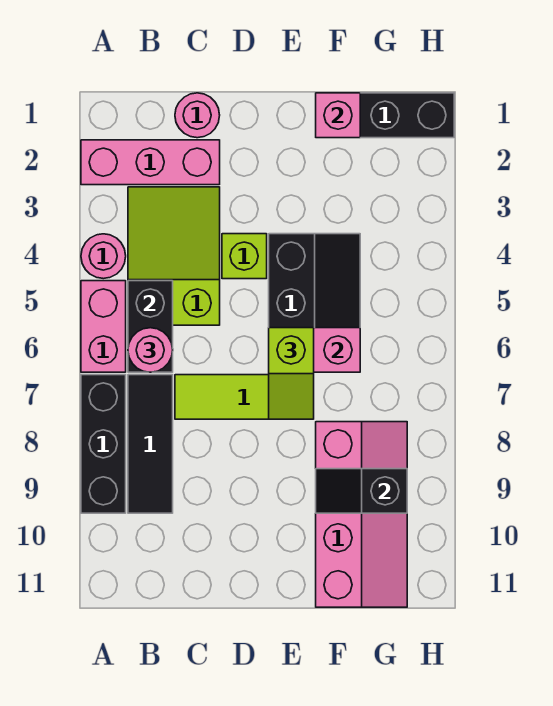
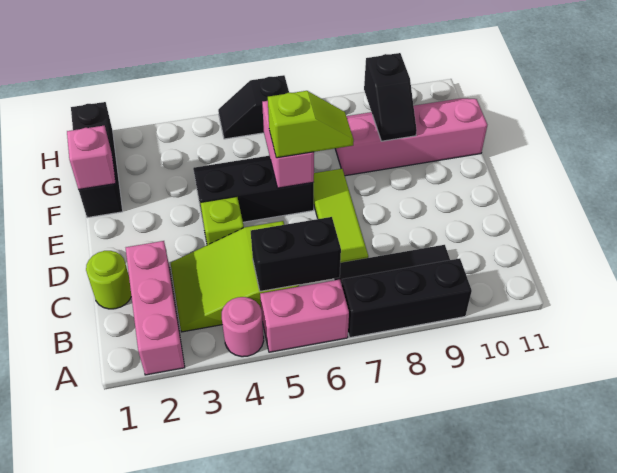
pink round brick B6 level 3 -> none
pink round brick C1 level 1 -> lime round brick C1 level 1
none -> black slope H5:H6 level 1 top 6

